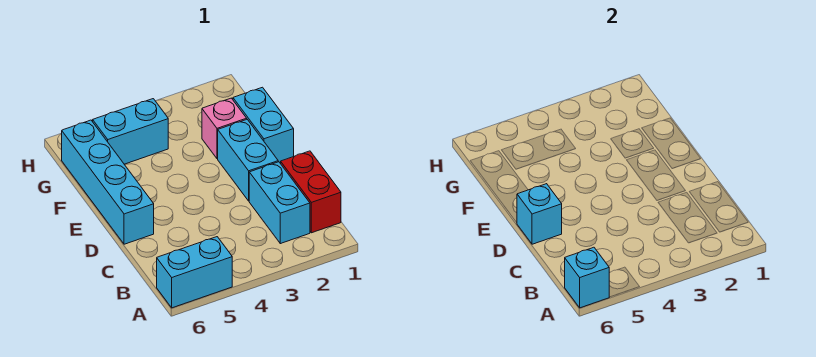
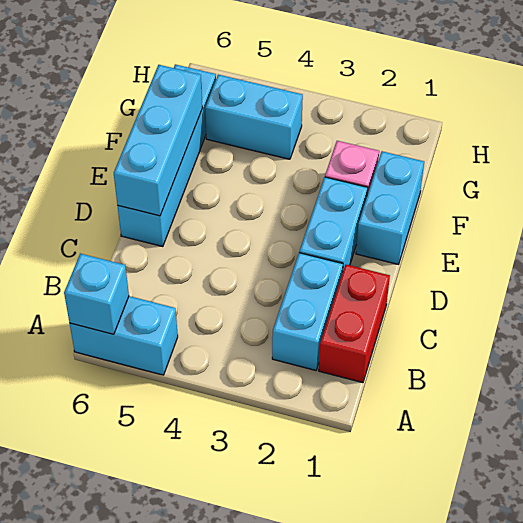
cyan brick D6 level 2 -> cyan brick D6:F6 level 2

